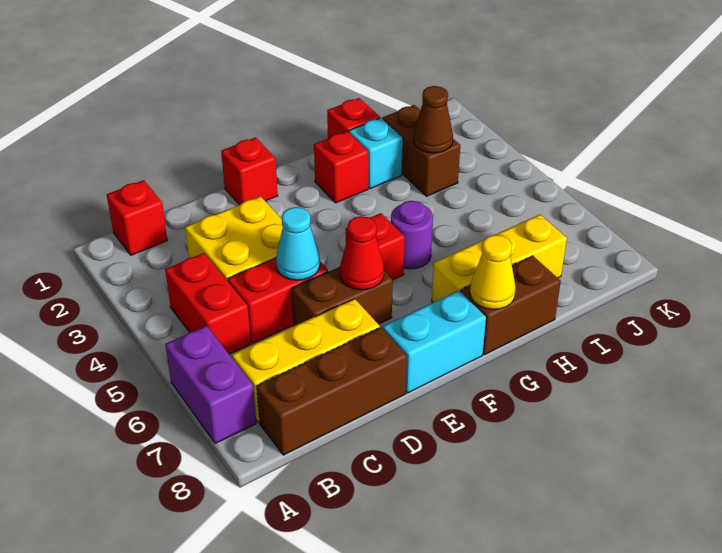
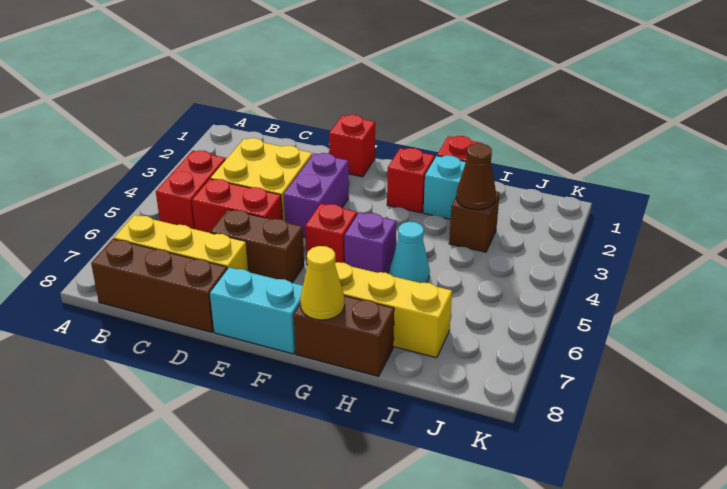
purple brick A6:A7 level 1 -> purple brick E3:E4 level 1
red brick B1 level 1 -> none
cyan cone D5 level 2 -> cyan cone H5 level 1
red cone E6 level 2 -> none
purple round brick G5 level 1 -> purple brick G5 level 1
brown brick I2:I3 level 1 -> brown brick I3 level 1

